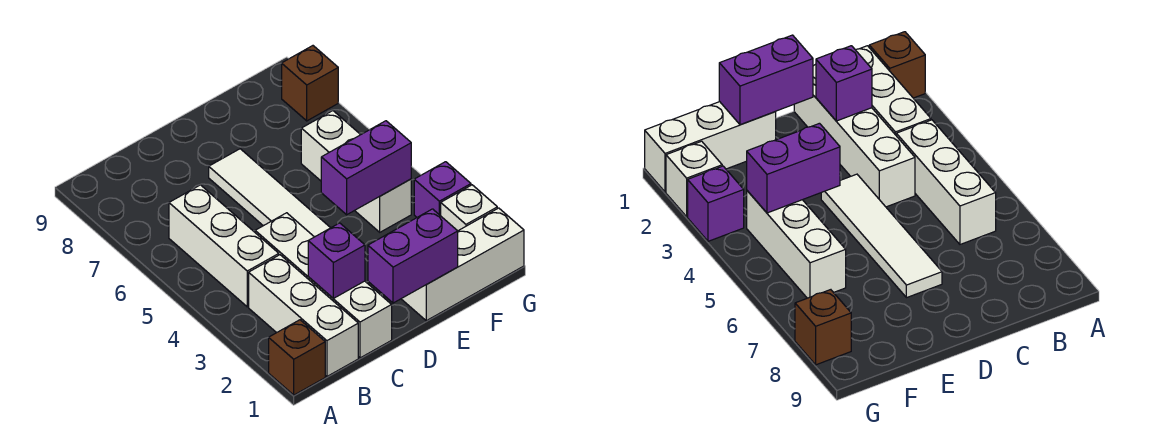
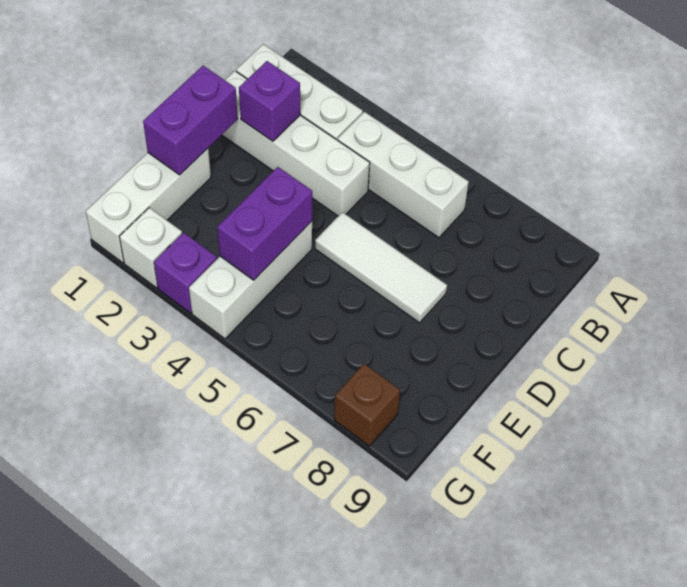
brown brick A1 level 1 -> none
white tile D4:D7 level 1 -> white tile D5:D7 level 1
white brick F4:F6 level 1 -> white brick E4:G4 level 1

